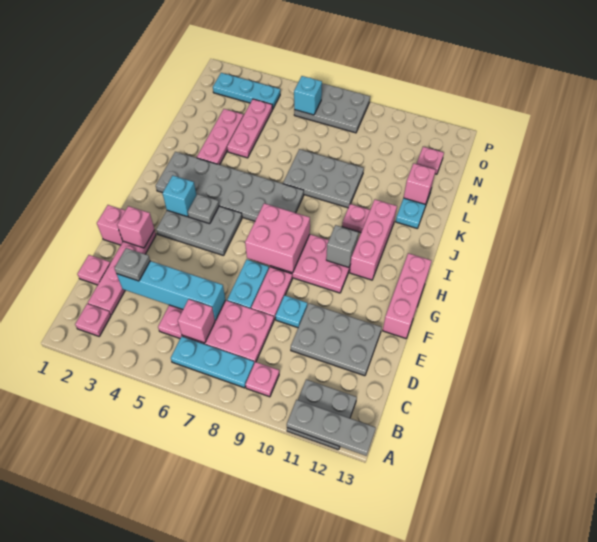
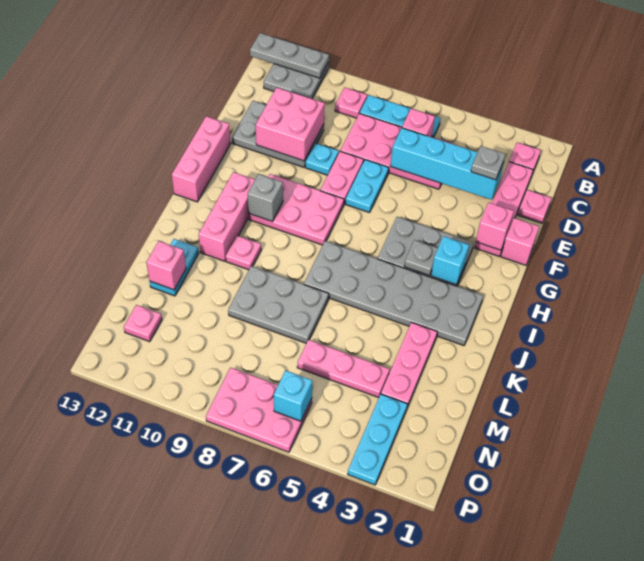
pink brick G7:H8 level 2 -> pink brick D10:E11 level 2
pink plate L4:N4 level 1 -> pink plate M4:M6 level 1
cyan plate O2:O4 level 1 -> cyan plate N3:P3 level 1
grey plate O6:P8 level 1 -> pink plate O6:P8 level 1

